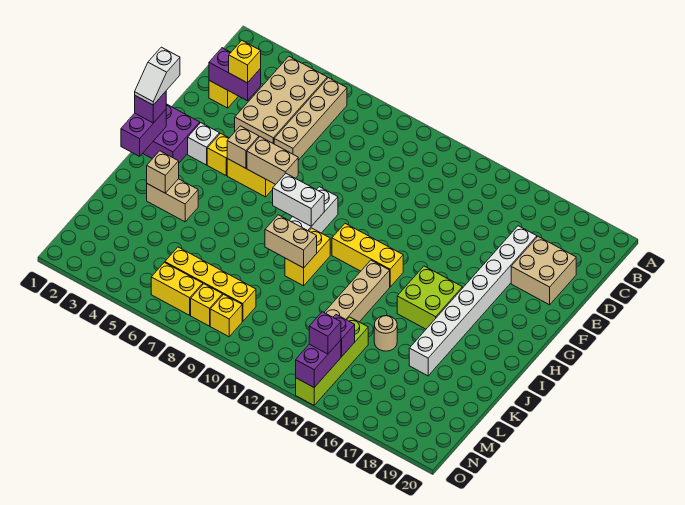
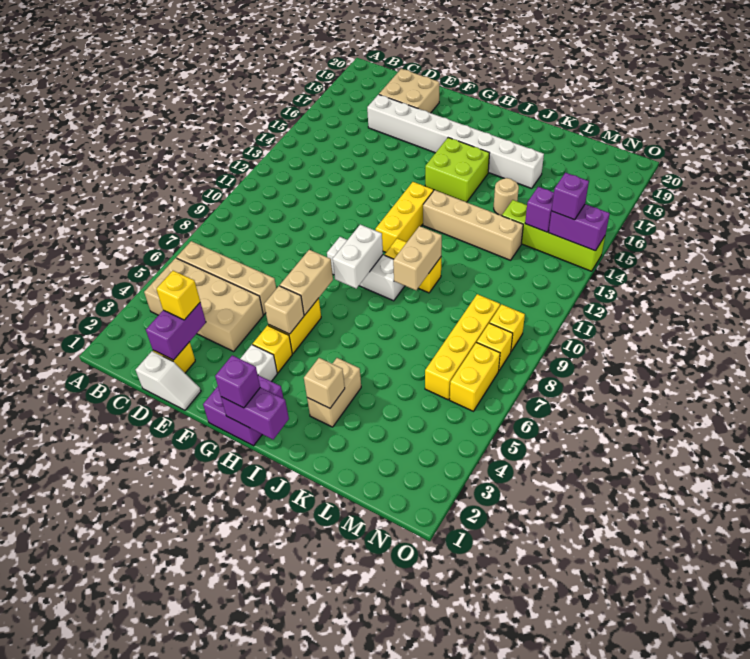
white slope G1:H1 level 4 top G -> white slope D1:E1 level 1 top D

